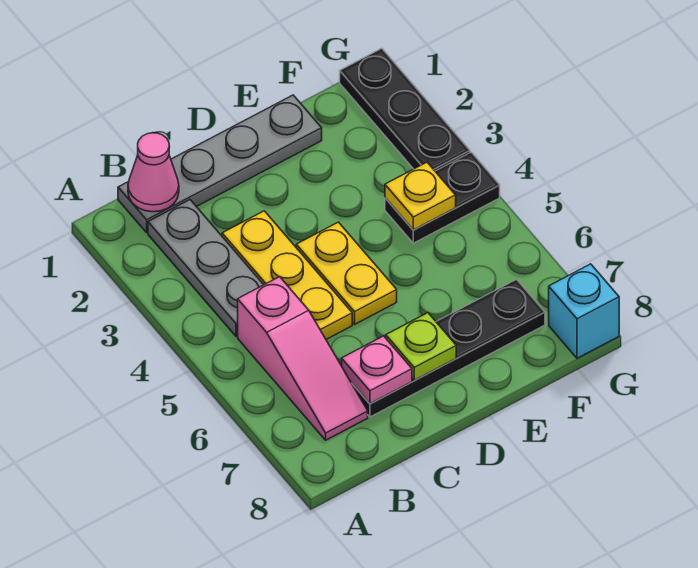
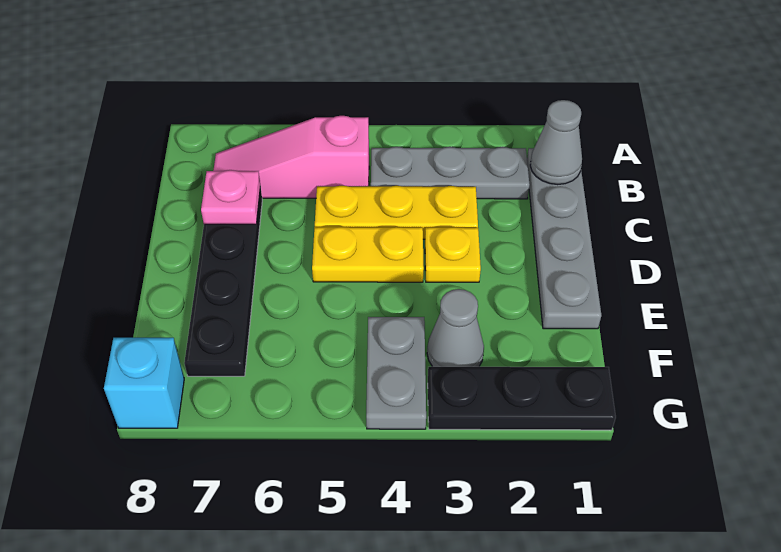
pink cone B1 level 2 -> grey cone B1 level 2
lime plate D7 level 2 -> none
none -> grey cone F3 level 1
black plate F4:G4 level 1 -> grey plate F4:G4 level 1
yellow plate F4 level 2 -> yellow plate D3 level 1

